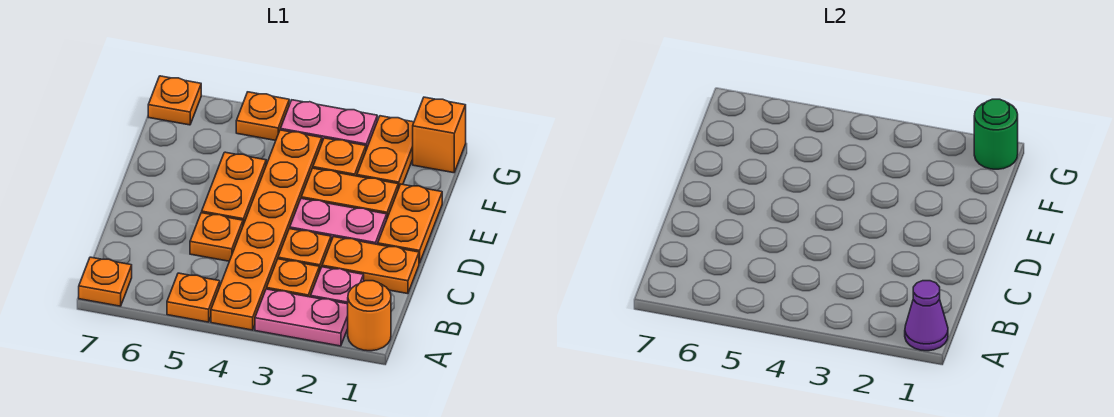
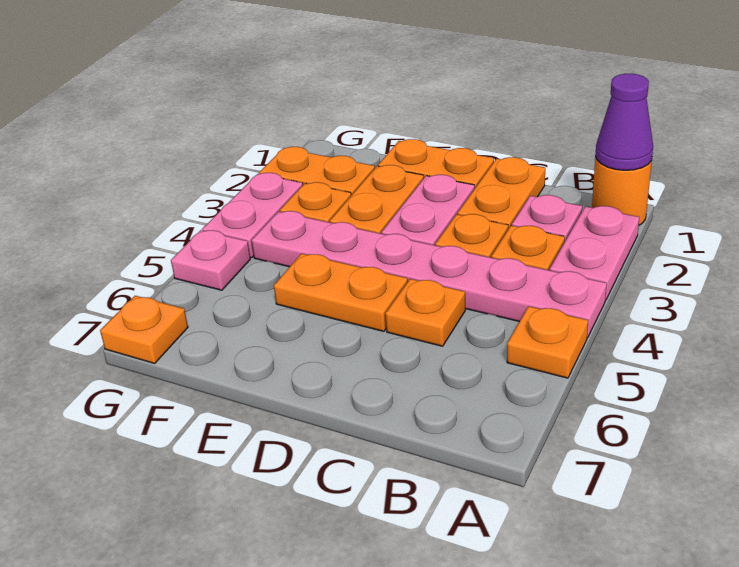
orange plate A4:F4 level 1 -> pink plate A4:F4 level 1
orange plate A7 level 1 -> none
orange brick G1 level 1 -> none
green round brick G1 level 2 -> none
orange plate G5 level 1 -> pink plate G5 level 1

